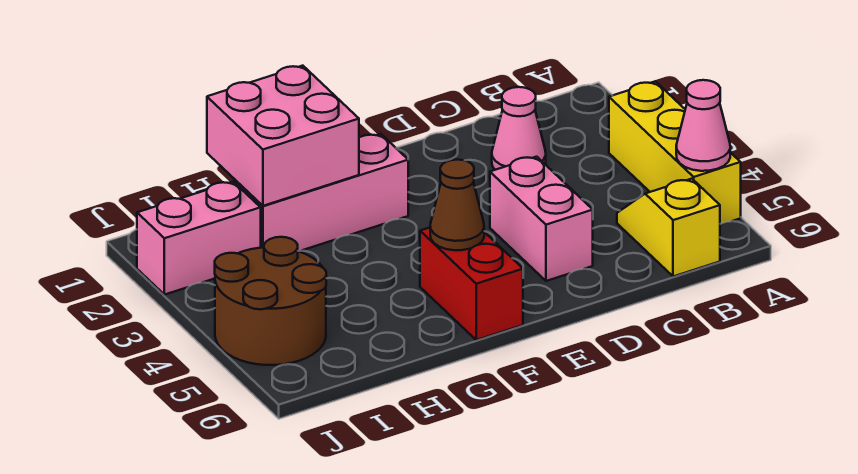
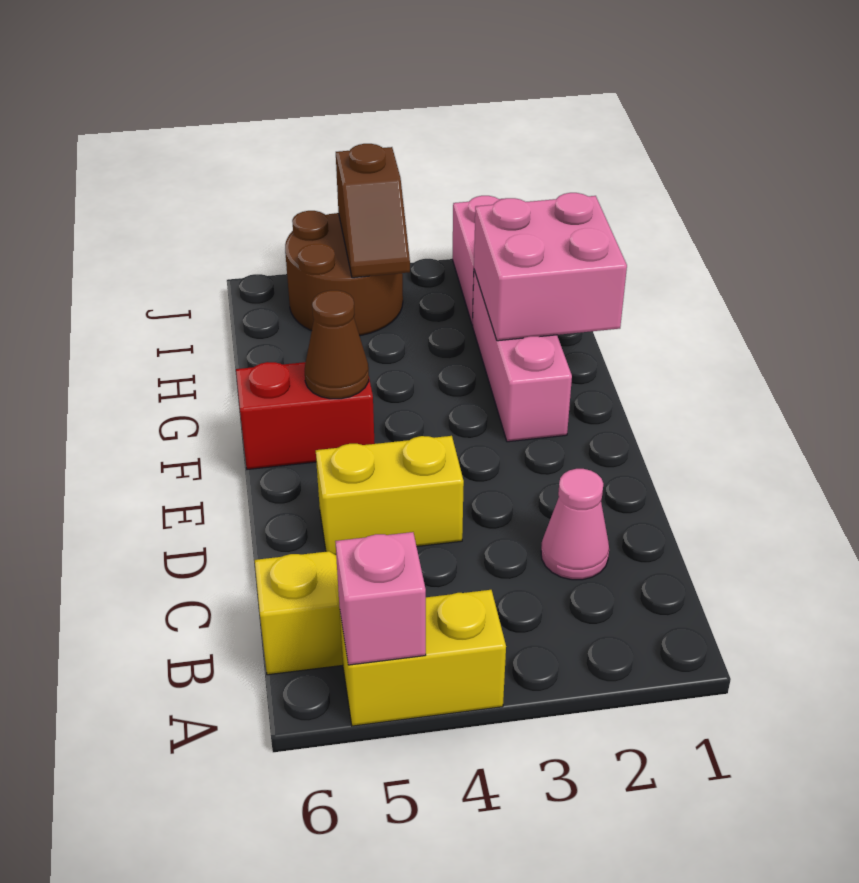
yellow brick A3:A5 level 1 -> yellow brick A4:A5 level 1
pink cone A5 level 2 -> pink brick A5 level 2
pink brick D4:D5 level 1 -> yellow brick D4:D5 level 1
none -> brown slope I4:J4 level 2 top J

